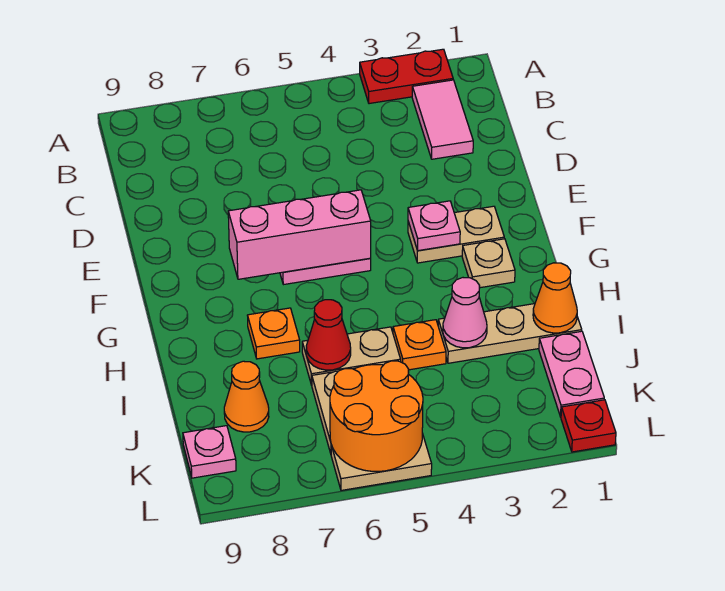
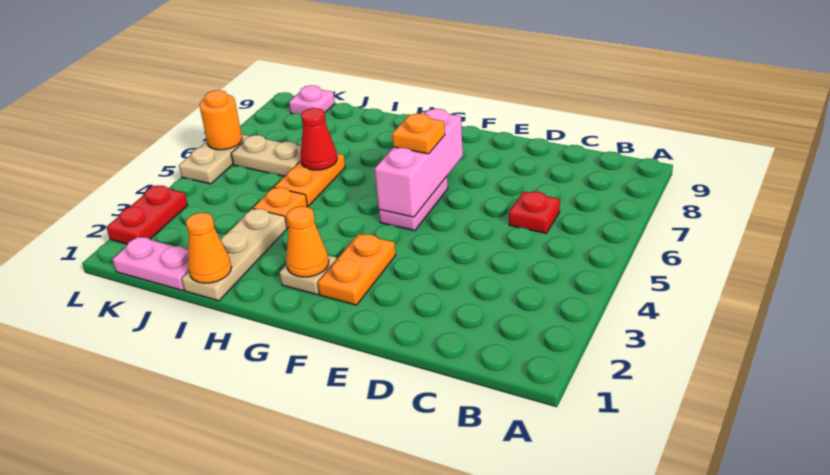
red plate A2:A3 level 1 -> red plate L2:L3 level 1
pink tile B2:C2 level 1 -> none
tan plate F2:F3 level 1 -> orange plate F2:F3 level 1
pink plate F3 level 2 -> none
orange plate H7 level 1 -> orange plate F6 level 3
pink cone I3 level 2 -> none
tan plate I5:I6 level 1 -> orange plate I5:I6 level 1
orange cone J8 level 1 -> orange cone G2 level 2
orange round brick K5:L6 level 2 -> orange round brick L6 level 2
red plate L1 level 1 -> red plate C6 level 1

